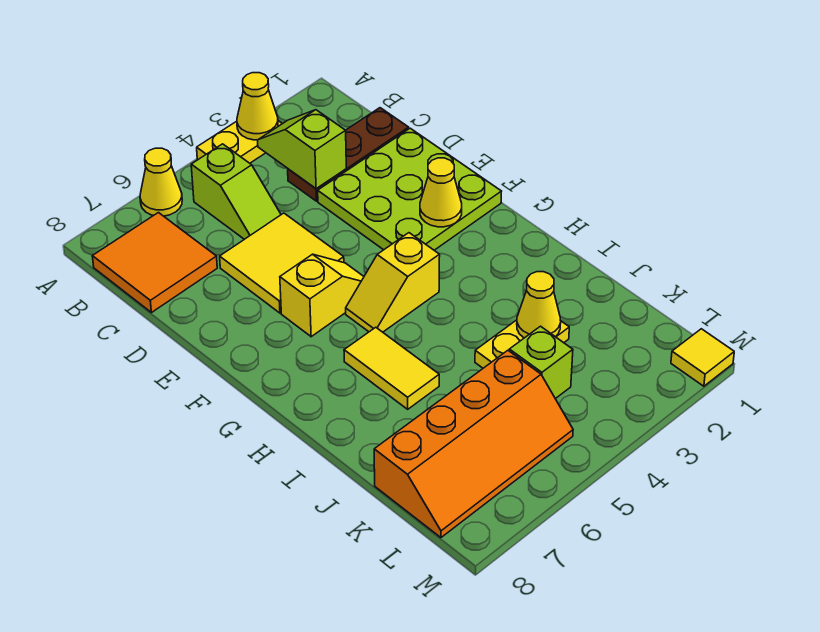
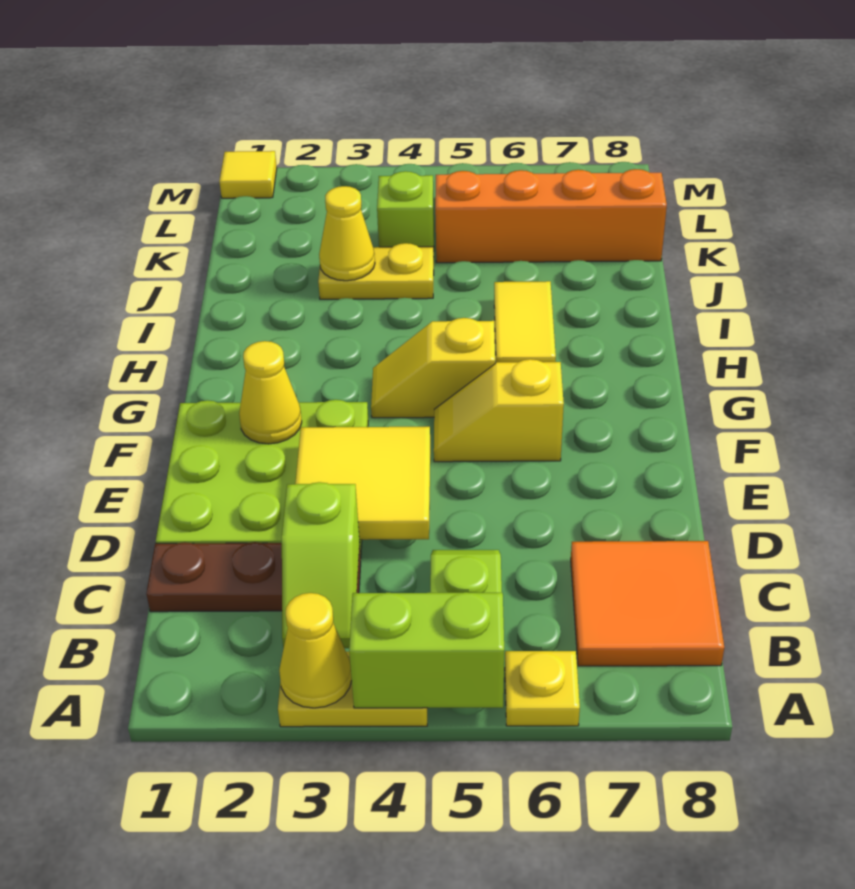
none -> lime brick A4:A5 level 2
yellow cone A6 level 1 -> yellow plate A6 level 1
yellow tile D5:E6 level 1 -> yellow tile D3:E4 level 2
yellow slope G4:G5 level 1 top 4 -> yellow slope G4:G5 level 1 top 5

